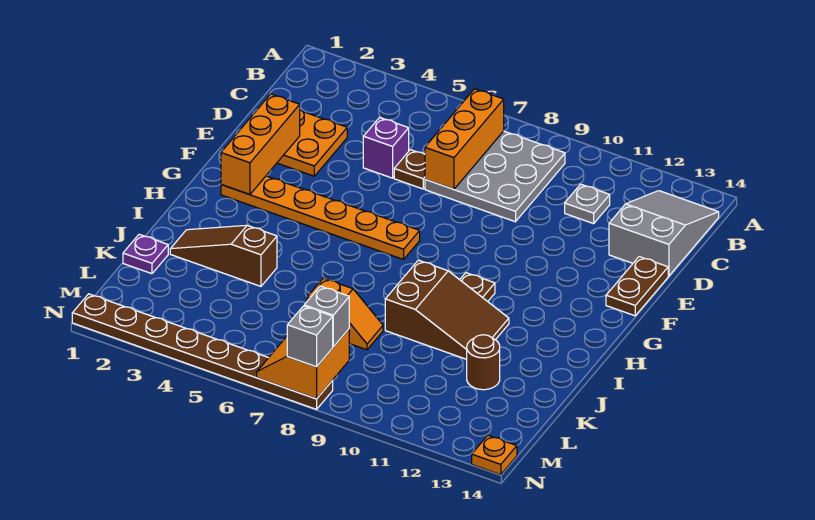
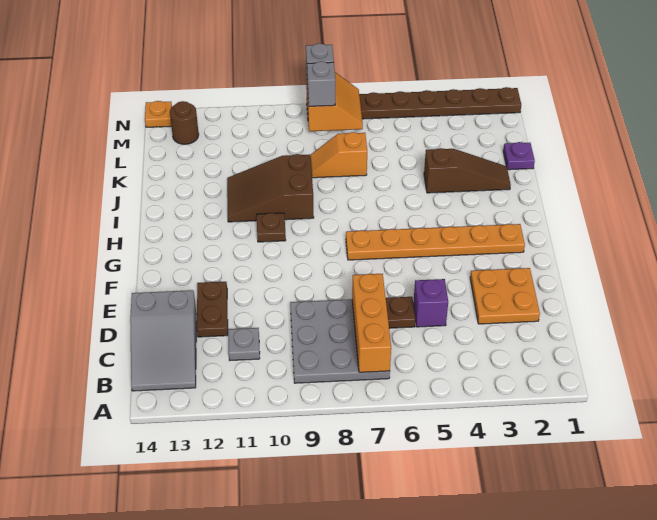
orange brick E2:G2 level 2 -> none
brown plate E14:F14 level 1 -> brown plate D12:E12 level 1
brown round brick K12 level 1 -> brown round brick M13 level 1

